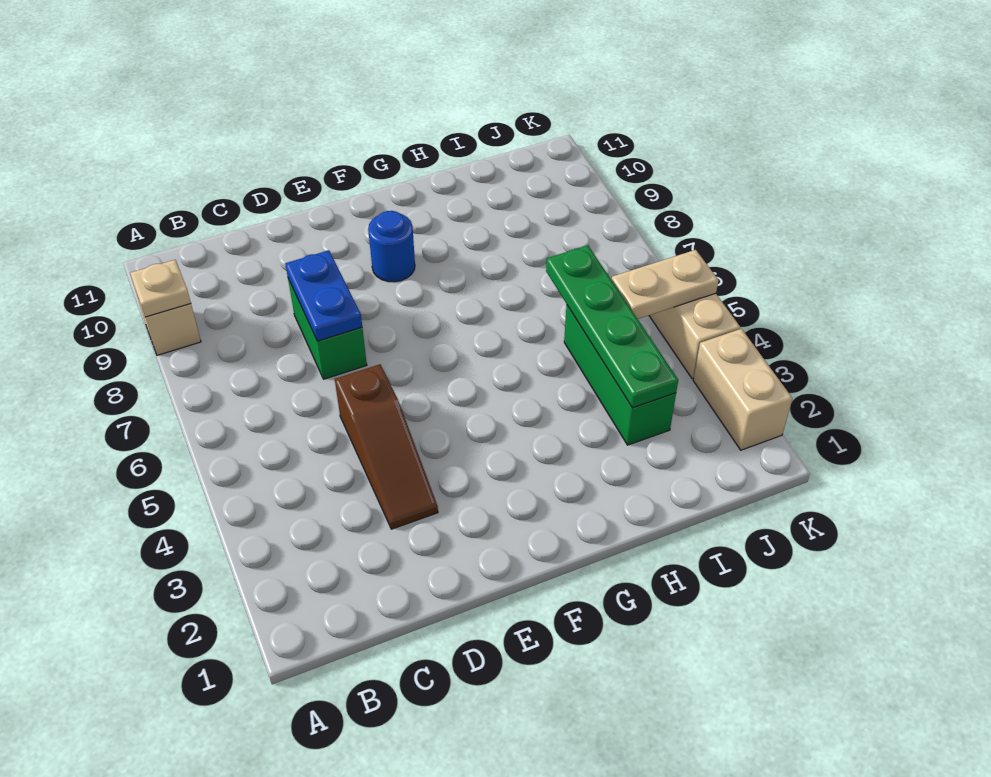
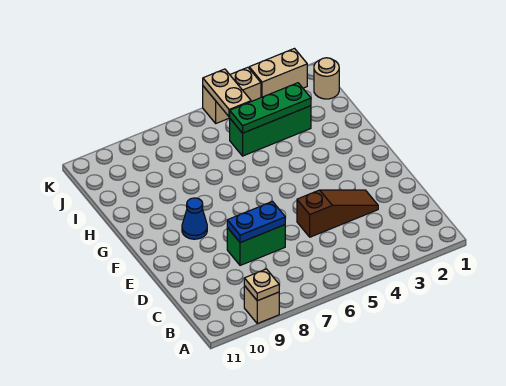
blue round brick F9 level 1 -> blue cone F9 level 1
green plate I3:I6 level 2 -> green plate I3:I5 level 2
none -> tan round brick J1 level 1

